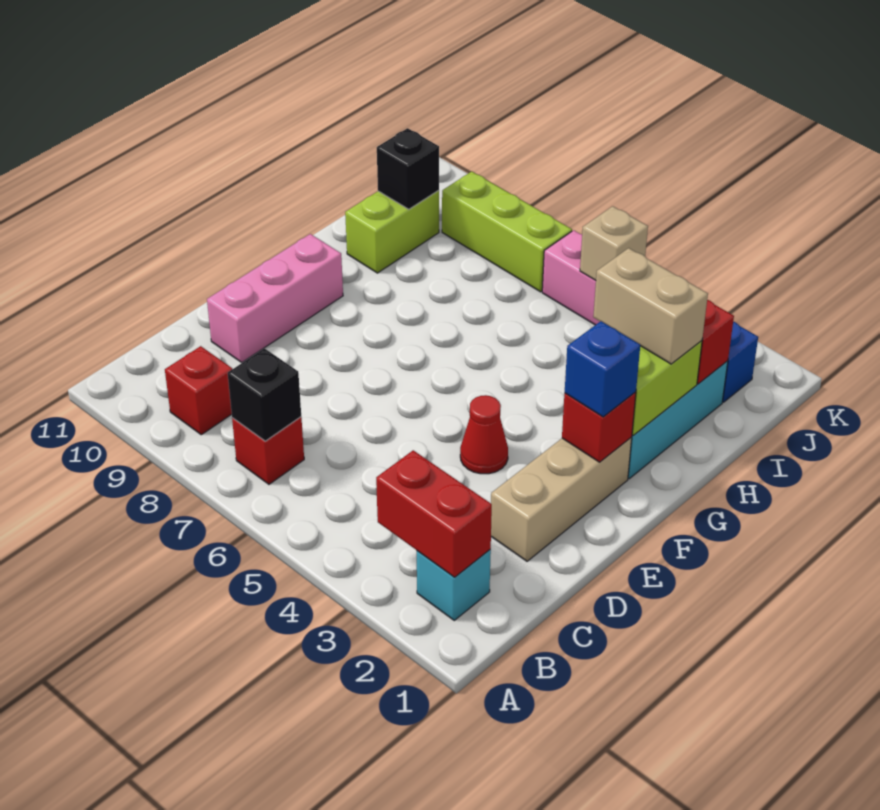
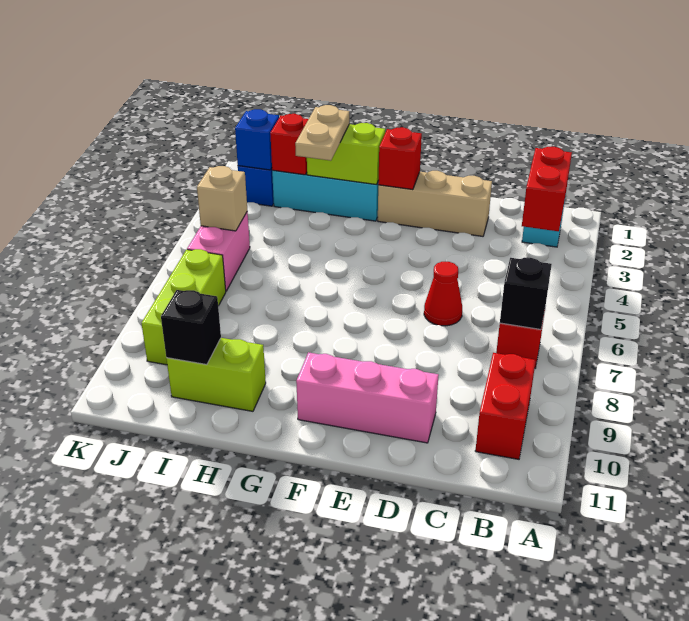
red brick B9 level 1 -> red brick B9:B10 level 1
red cone E4 level 1 -> red cone D6 level 1
blue brick F2 level 3 -> blue brick J2 level 2
tan brick H2:H3 level 3 -> tan plate H2:H3 level 3

